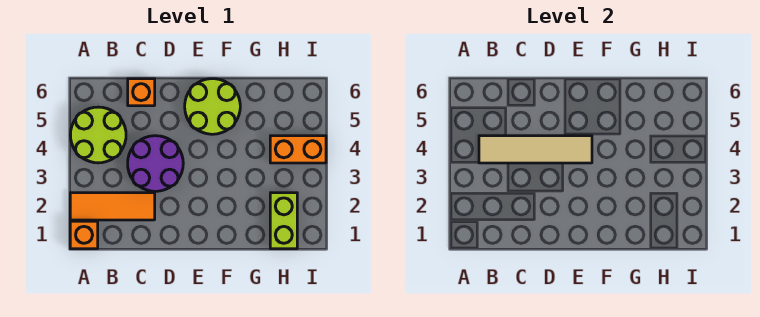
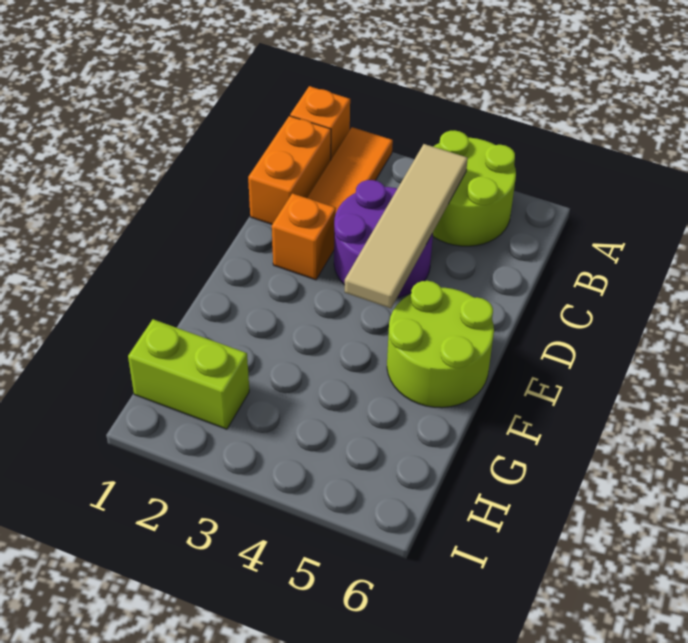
orange brick C6 level 1 -> orange brick D2 level 1
orange brick H4:I4 level 1 -> orange brick B1:C1 level 1

